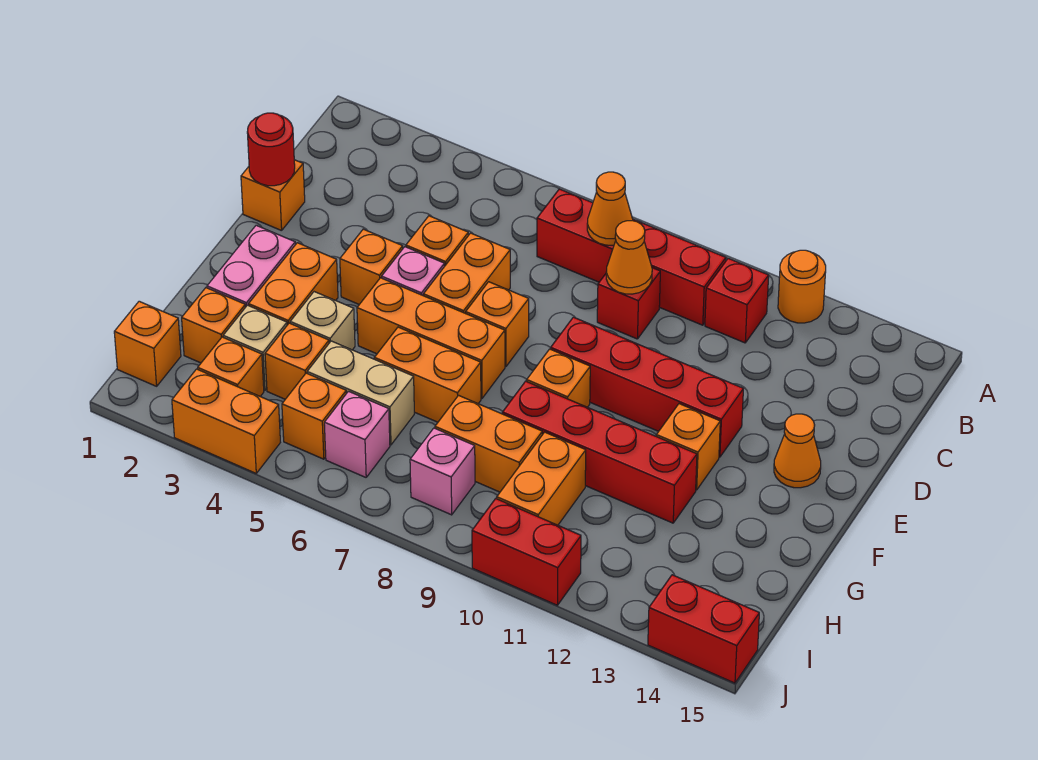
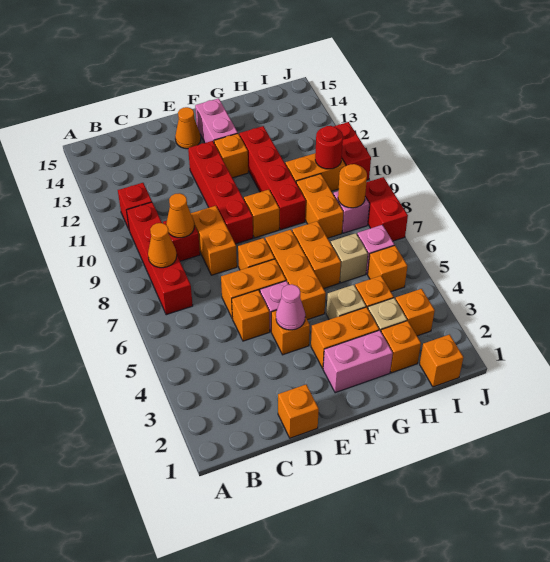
orange round brick A12 level 1 -> orange round brick I8 level 2
red round brick D1 level 2 -> red round brick I10 level 2
none -> pink cone E4 level 2
none -> pink brick F13:F14 level 1
tan brick H5:H6 level 1 -> tan brick H6 level 1
orange brick J3:J4 level 1 -> orange brick D8:D9 level 1
red brick J14:J15 level 1 -> red brick J7:J8 level 1

